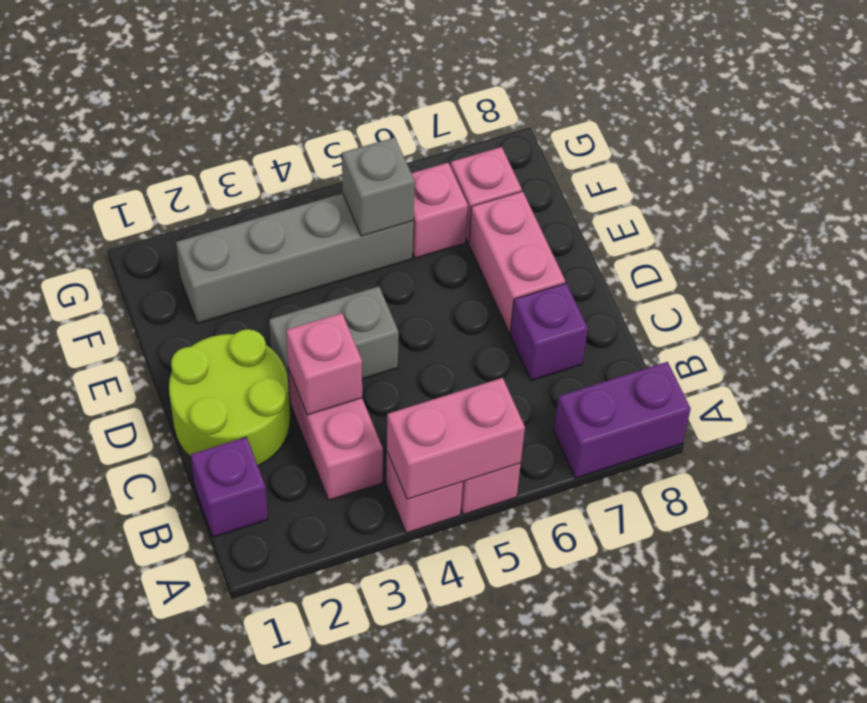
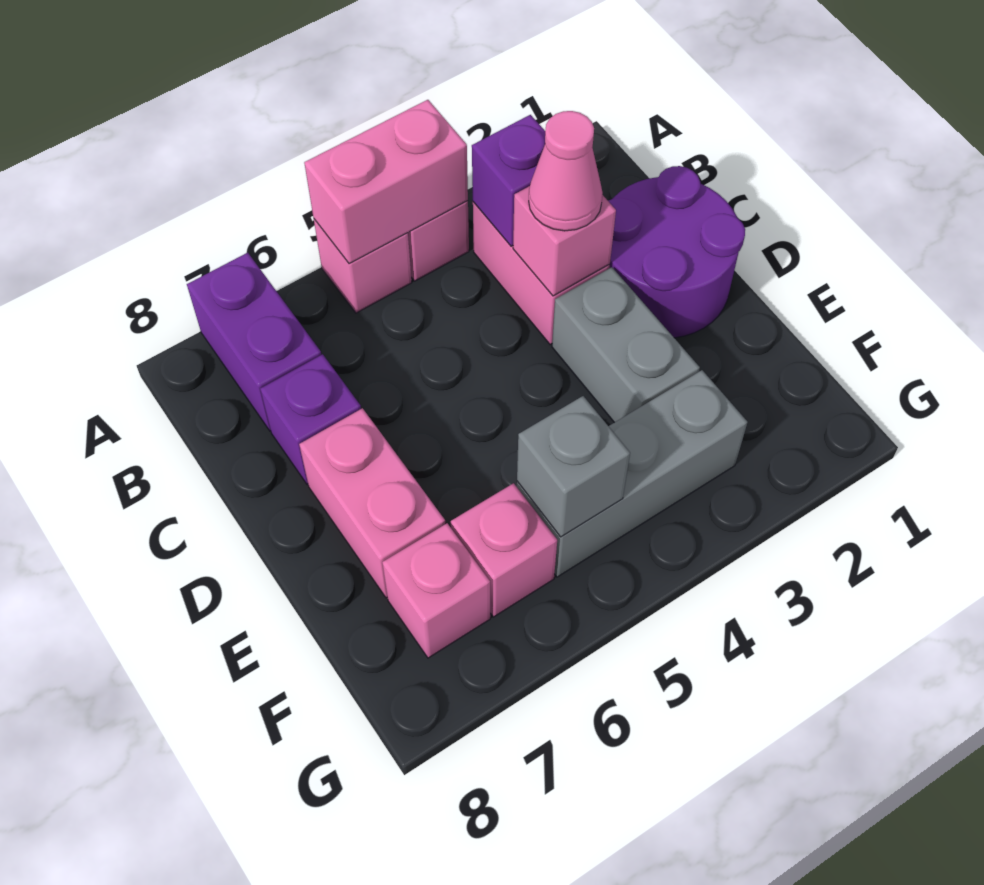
purple brick A7:A8 level 1 -> purple brick A7:B7 level 1
purple brick B1 level 1 -> purple brick B3 level 2
lime round brick C1:D2 level 1 -> purple round brick C1:D2 level 1
none -> pink cone C3 level 3
grey brick D3:D4 level 1 -> grey brick D3:E3 level 1
grey brick F2:F5 level 1 -> grey brick F3:F5 level 1

